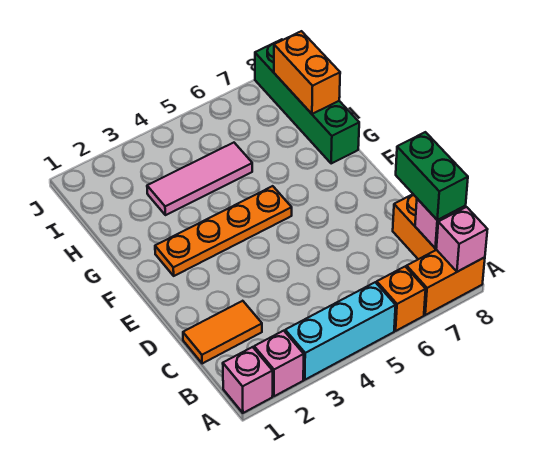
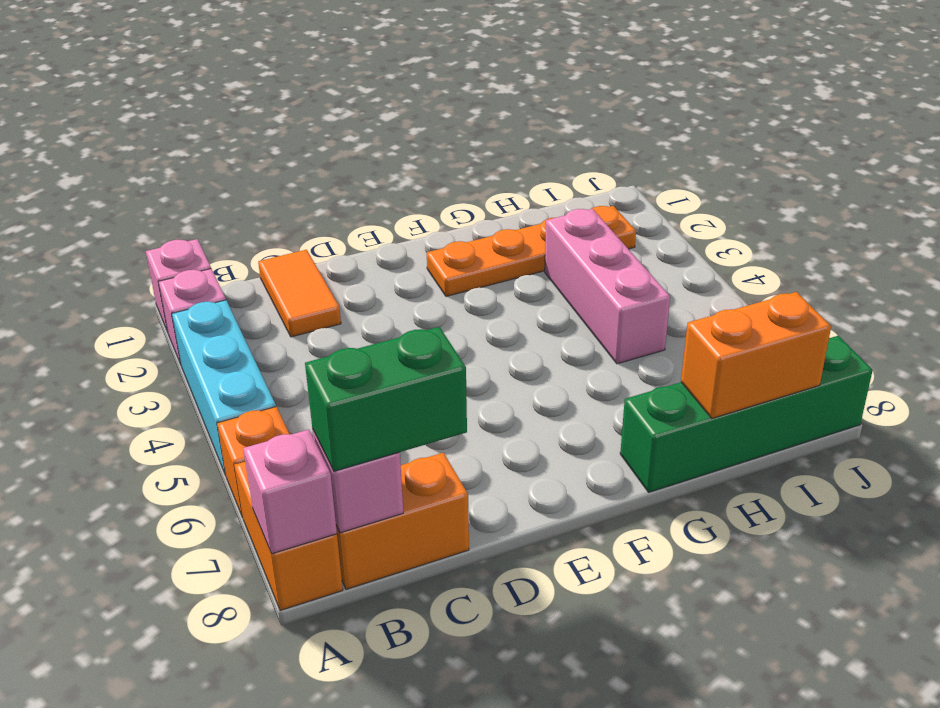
orange plate F2:F5 level 1 -> orange plate F2:I2 level 1
pink tile H3:H5 level 1 -> pink brick H3:H5 level 1

